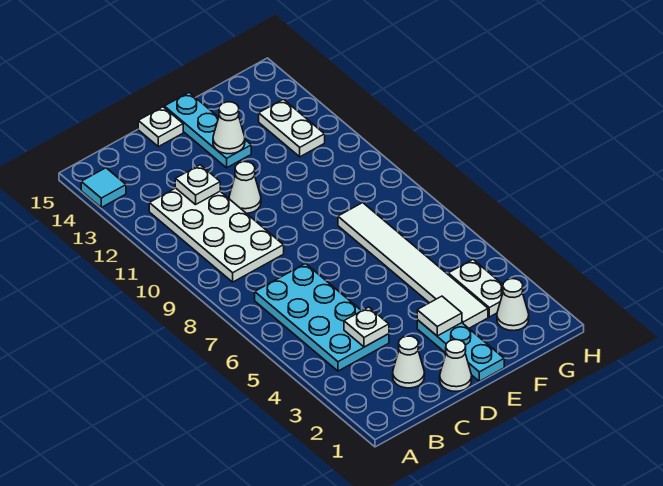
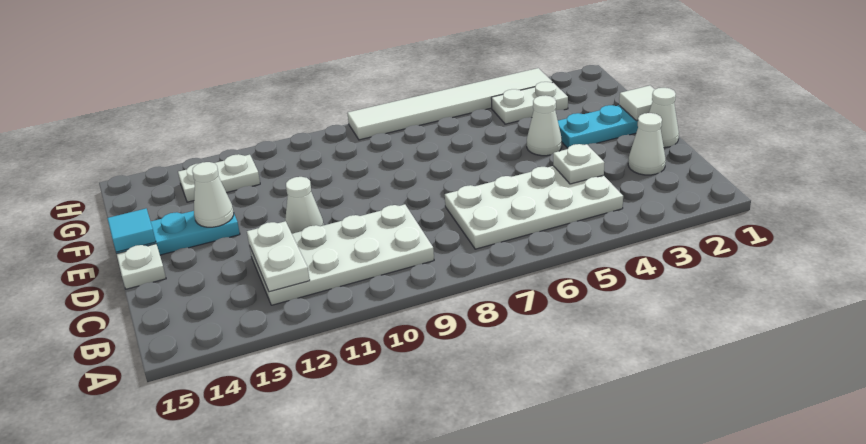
cyan tile A14 level 1 -> cyan tile E15 level 2
cyan plate B4:C7 level 1 -> white plate B4:C7 level 1
white plate C12 level 2 -> white plate B12:C12 level 2
white tile E3 level 2 -> white tile E1 level 2
white tile F3:F8 level 1 -> white tile H3:H8 level 1
white cone G2 level 1 -> white cone E4 level 1

